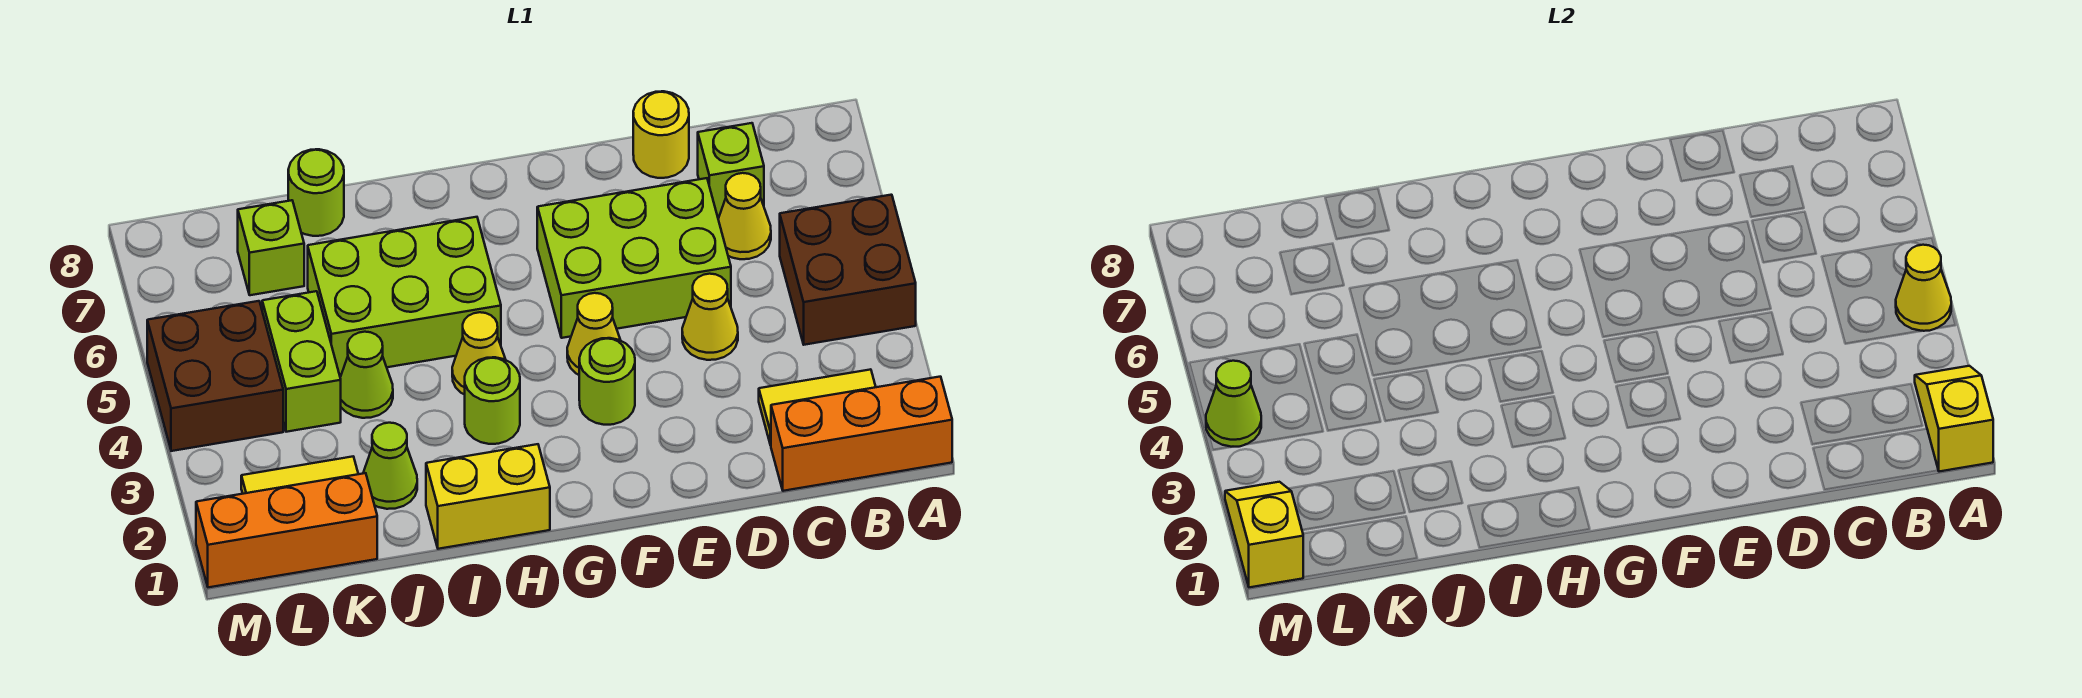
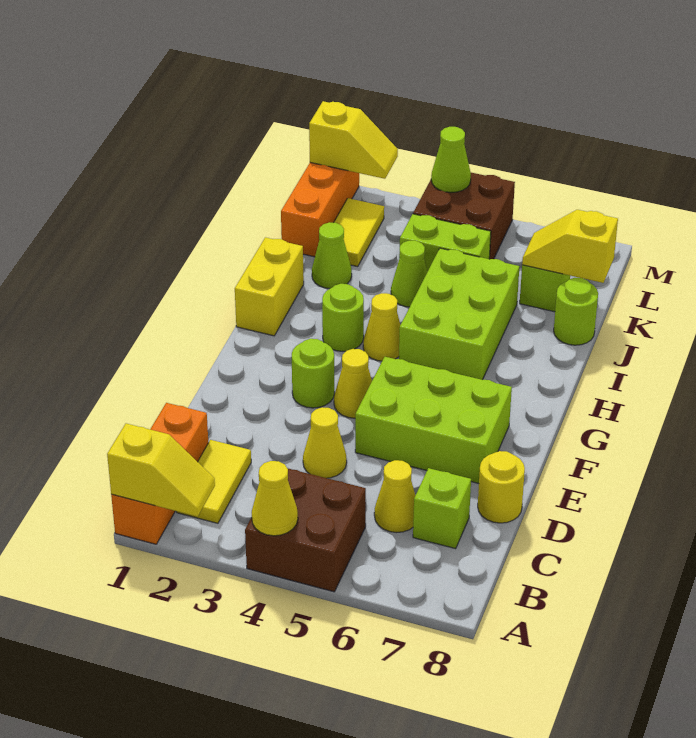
lime brick D5:F6 level 1 -> lime brick E5:F7 level 1
none -> yellow slope K7:K8 level 2 top 8

